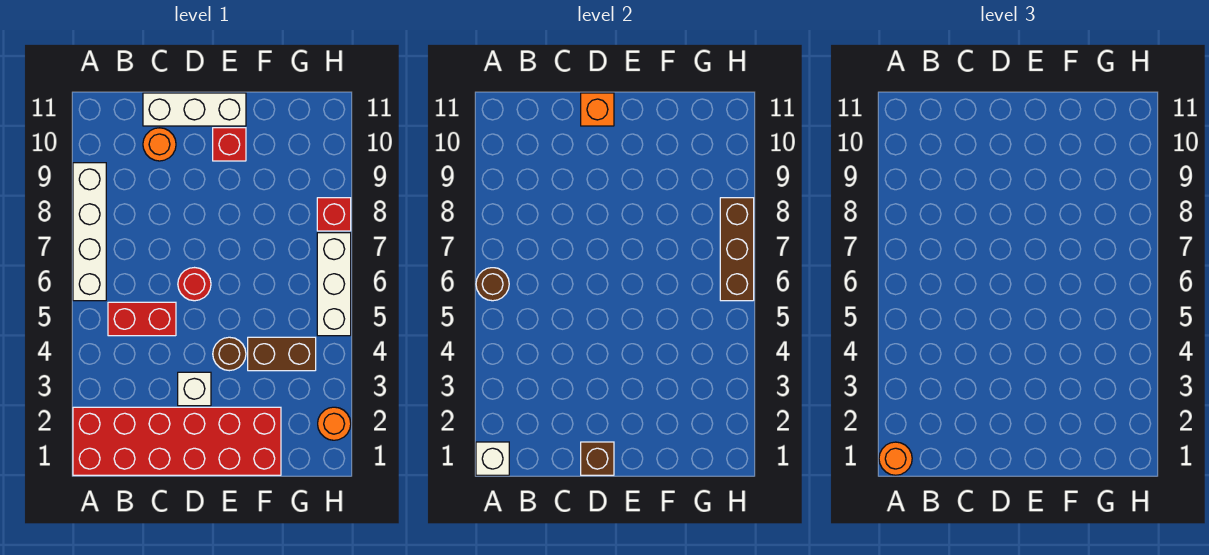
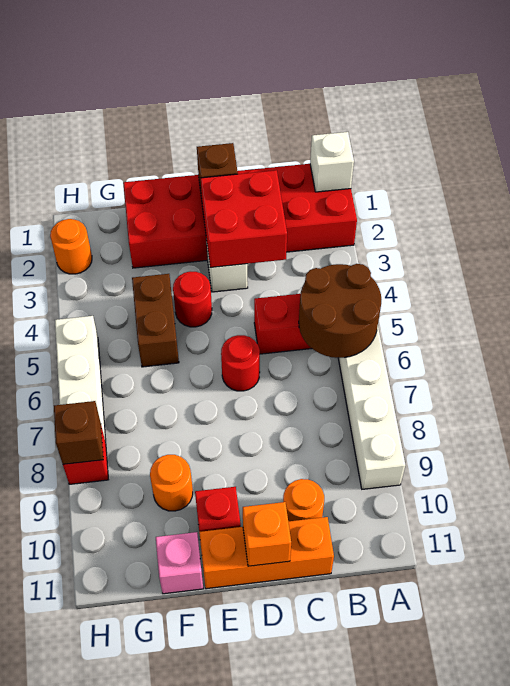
orange round brick A1 level 3 -> orange round brick F9 level 1
brown round brick A6 level 2 -> brown round brick A5:B6 level 2
none -> red brick C2:D3 level 2
white brick C11:E11 level 1 -> orange brick C11:E11 level 1
brown round brick E4 level 1 -> red round brick E4 level 1
brown brick F4:G4 level 1 -> brown brick F4:F5 level 1
none -> pink brick F11 level 1
brown brick H6:H8 level 2 -> brown brick H8 level 2

